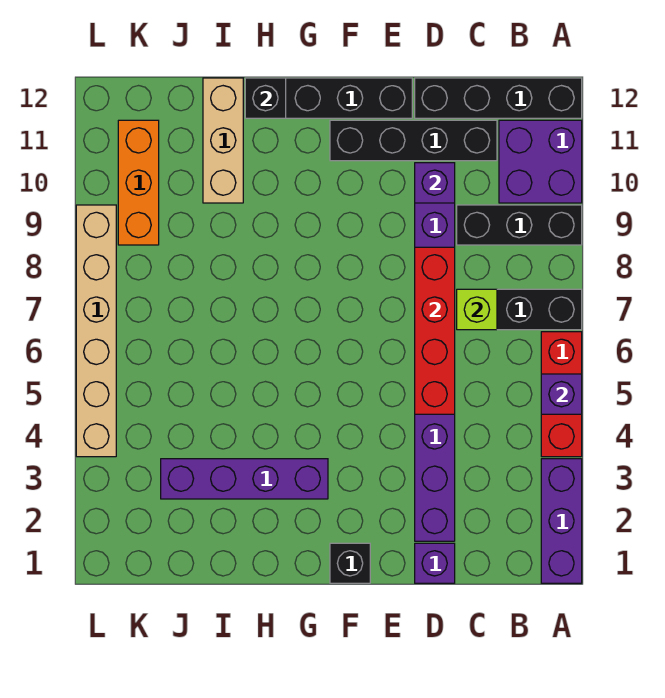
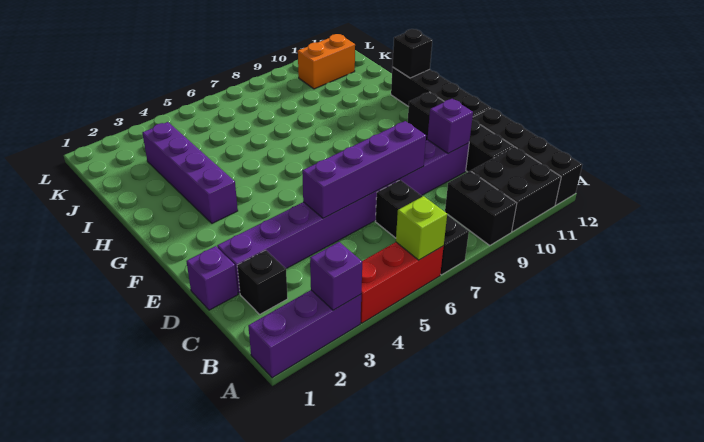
purple brick A5 level 2 -> purple brick A3 level 2
black brick A9:C9 level 1 -> black brick A9:B9 level 1
purple brick A10:B11 level 1 -> black brick A10:B11 level 1
lime brick C7 level 2 -> lime brick A6 level 2
red brick D5:D8 level 2 -> purple brick D5:D8 level 2
black brick F1 level 1 -> black brick C2 level 1
tan brick I10:I12 level 1 -> none
orange brick K9:K11 level 1 -> orange brick K10:K11 level 1
tan brick L4:L9 level 1 -> none

